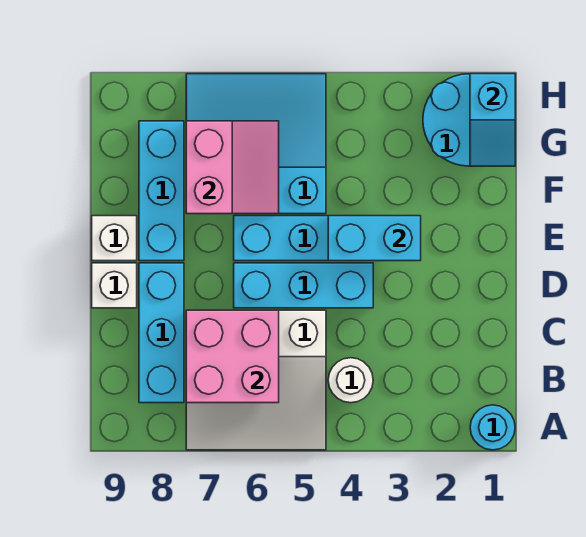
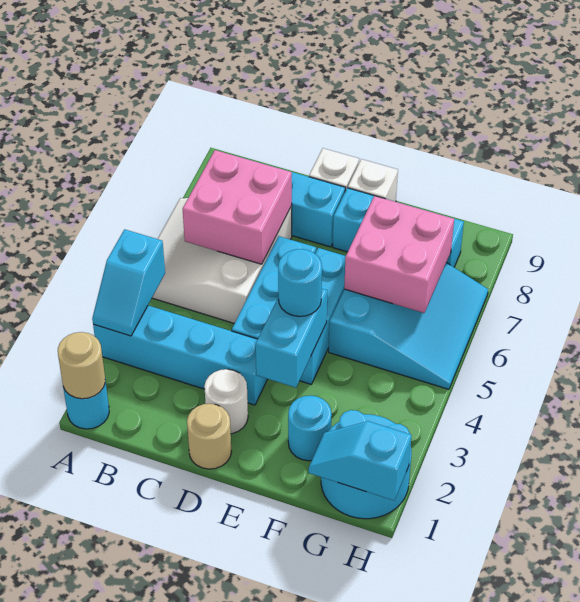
none -> tan round brick A1 level 2
none -> cyan brick A3:D3 level 1
none -> cyan slope A3:A4 level 2 top 4
white round brick B4 level 1 -> white round brick D2 level 1
none -> tan round brick D1 level 1
none -> cyan round brick E4 level 3
none -> cyan round brick F2 level 1
pink slope F6:G7 level 2 top 7 -> pink brick F6:G7 level 2

